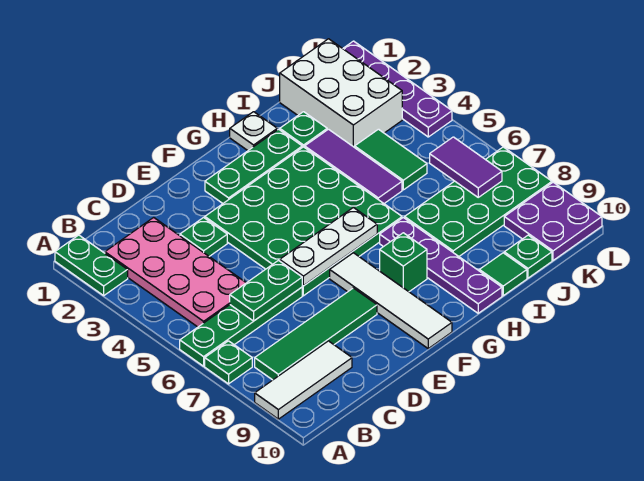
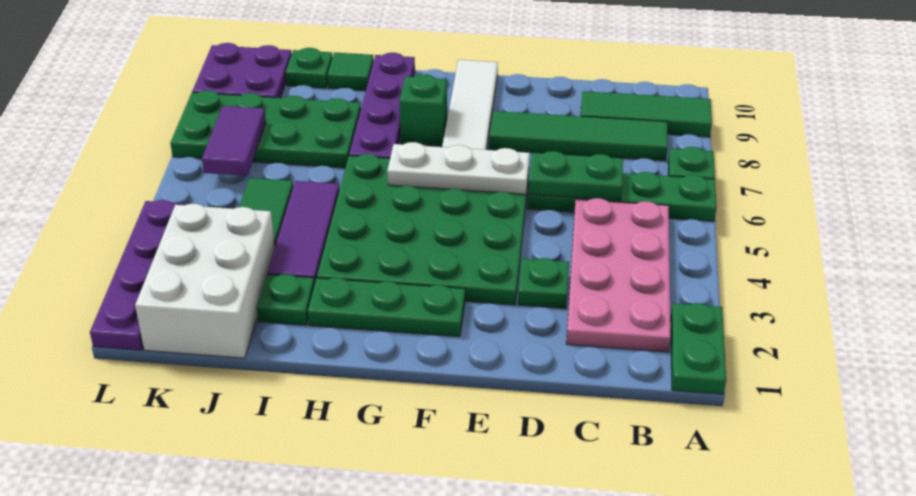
white tile A9:C9 level 1 -> green tile A9:C9 level 1
white plate H1 level 1 -> none

